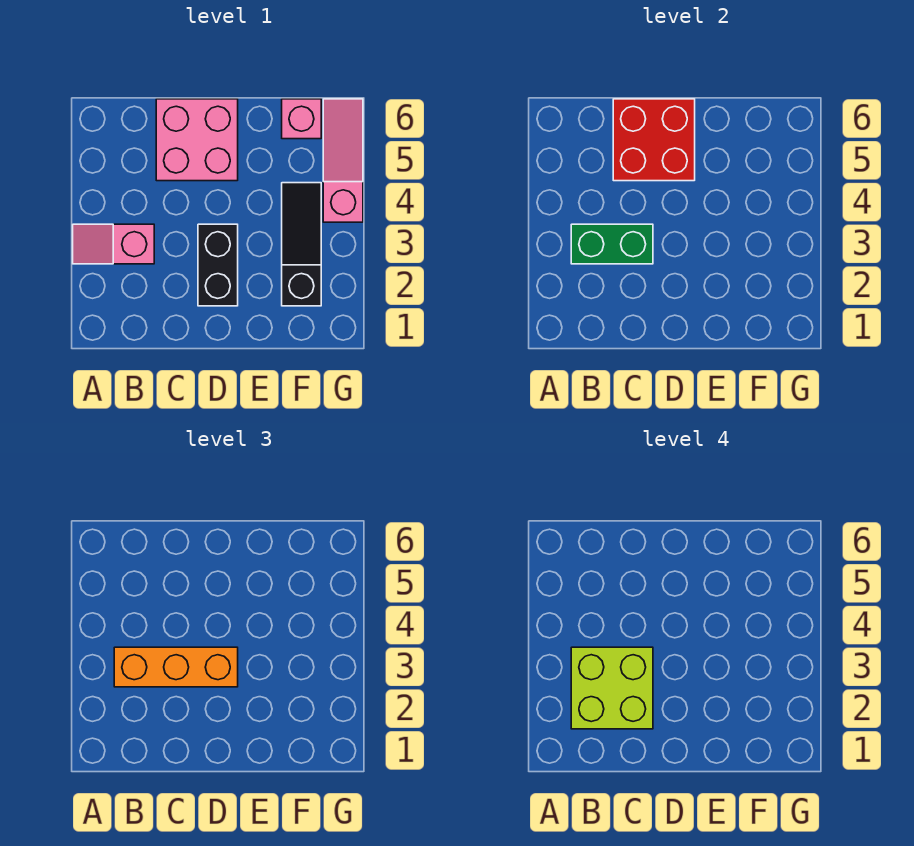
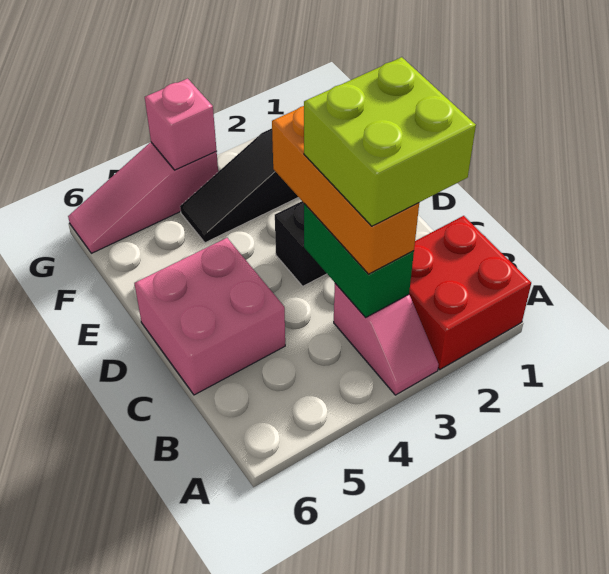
red brick C5:D6 level 2 -> red brick A1:B2 level 1
pink brick F6 level 1 -> pink brick G4 level 2

